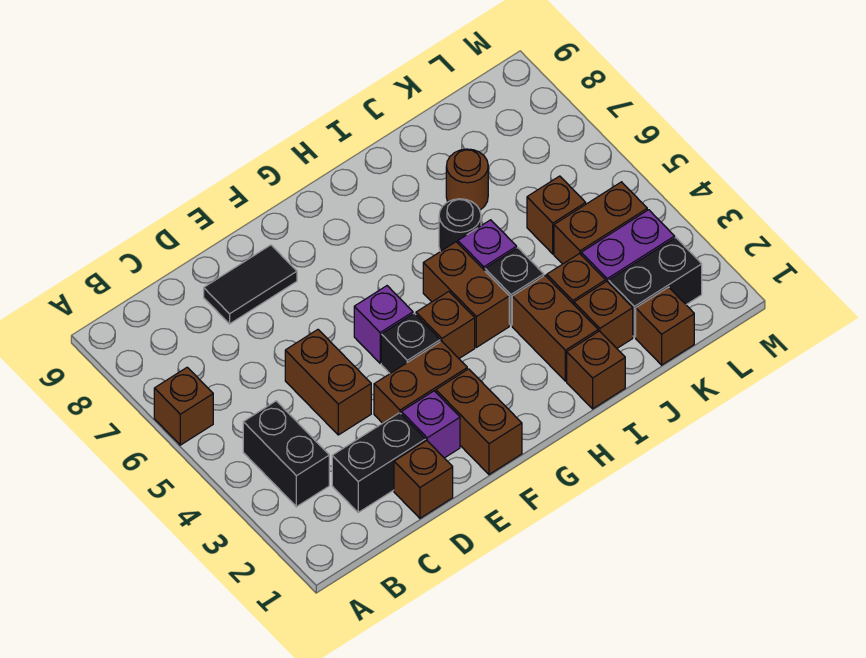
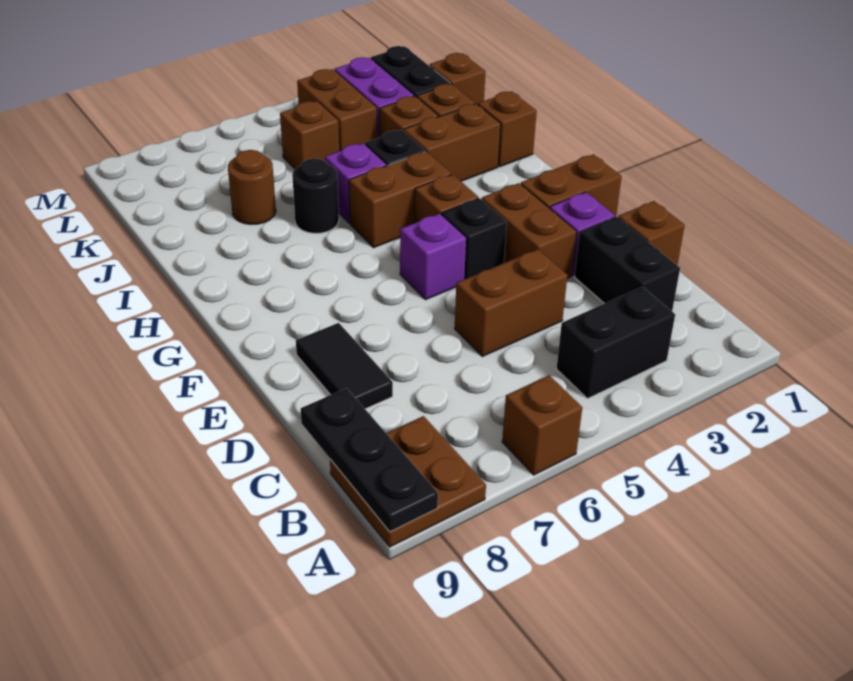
none -> brown plate A8:B9 level 1
none -> black plate A9:C9 level 2

